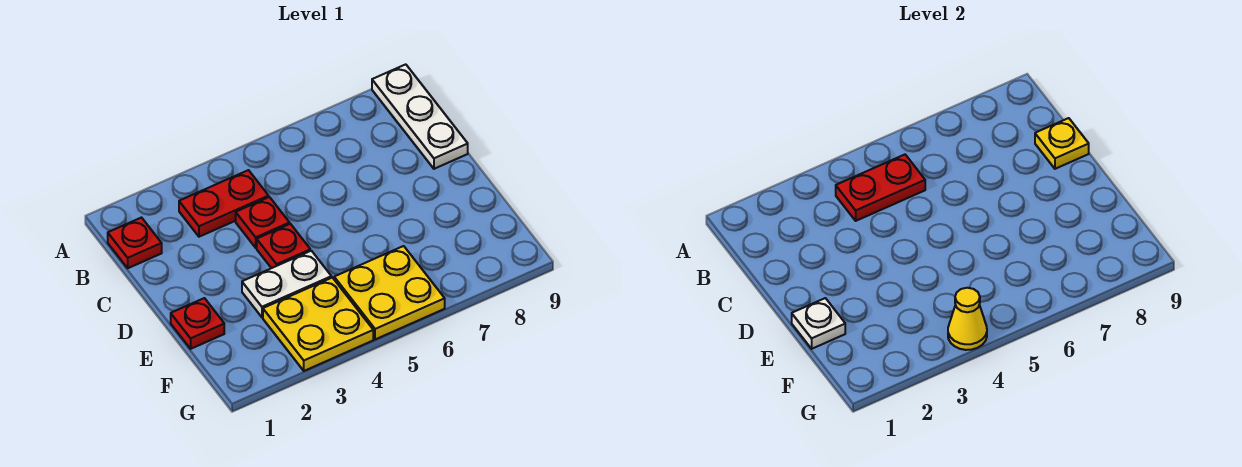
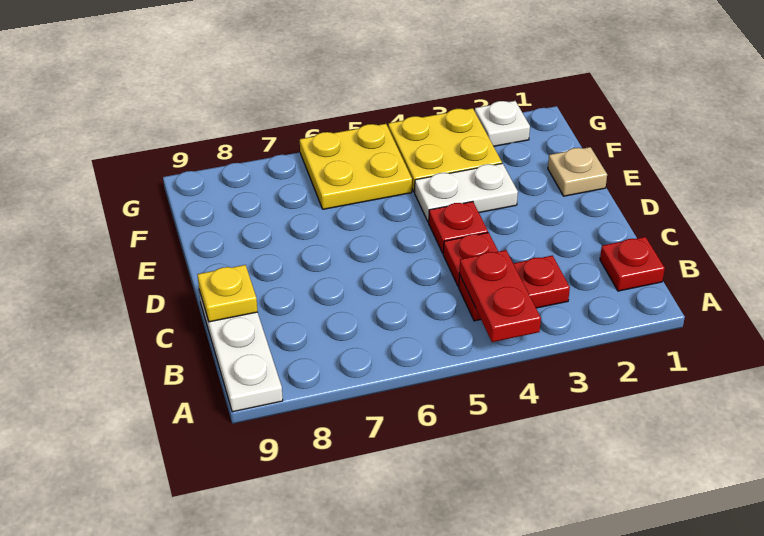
red plate B4:B5 level 2 -> red plate A4:B4 level 2
red plate E1 level 1 -> tan plate E1 level 1
white plate E1 level 2 -> white plate G2 level 1
yellow cone G4 level 2 -> none

